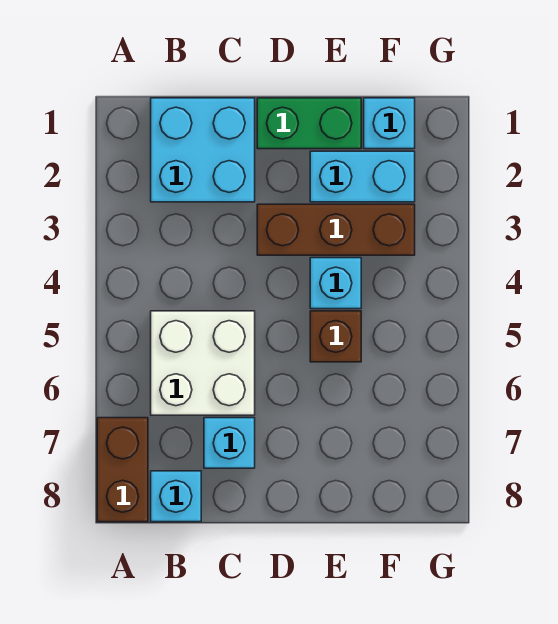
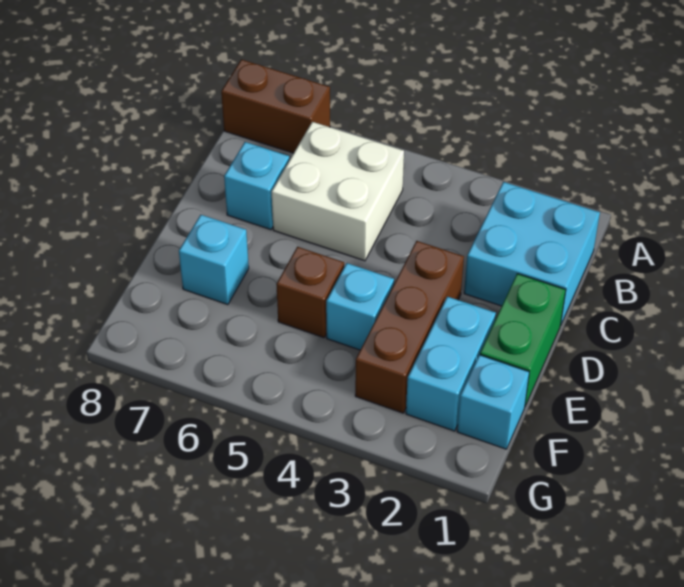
cyan brick B8 level 1 -> cyan brick E7 level 1

